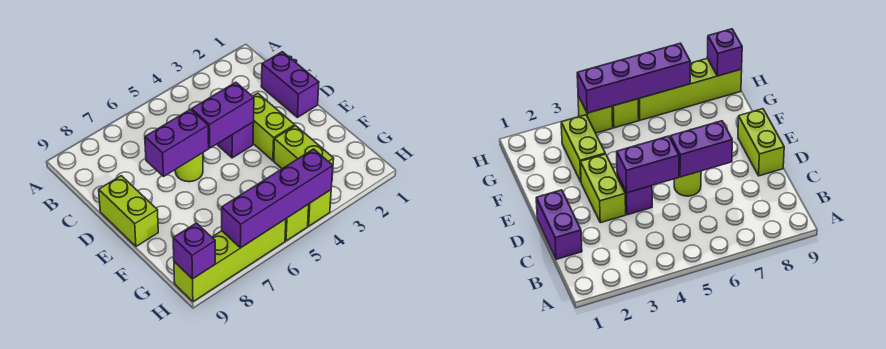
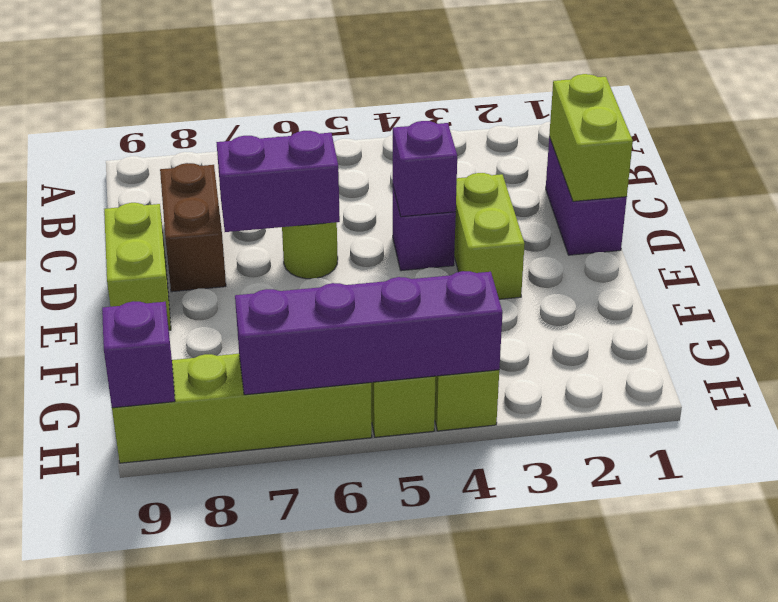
none -> brown brick C8:D8 level 1
purple brick D4:D5 level 2 -> purple brick D4 level 2
lime brick F3:G3 level 1 -> lime brick C1:D1 level 2

